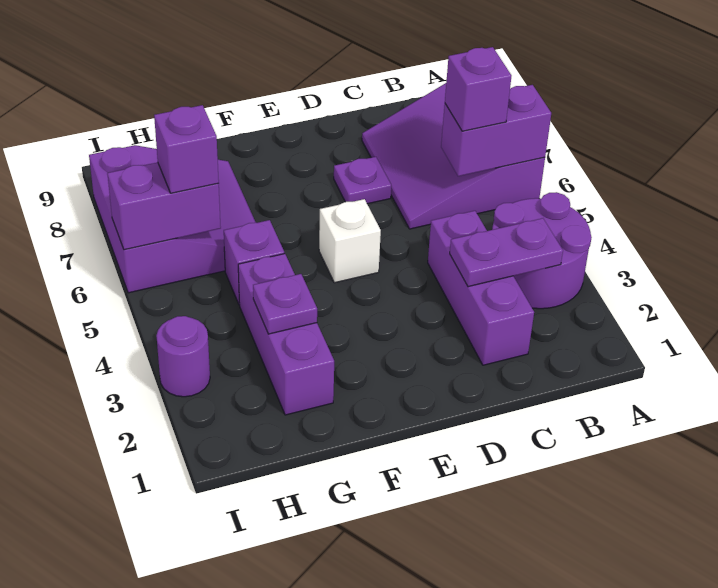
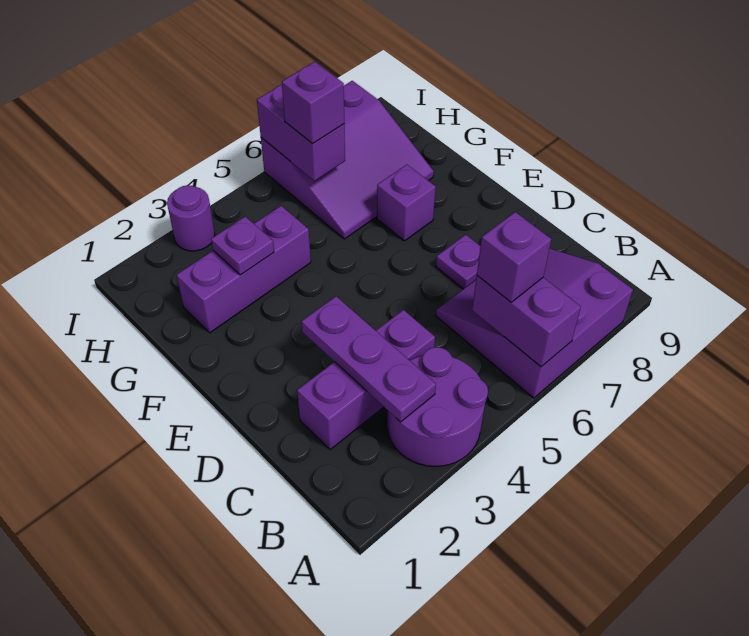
purple plate B3:C3 level 2 -> purple plate B3:D3 level 2
white brick E5 level 1 -> none
purple brick G5 level 1 -> purple brick F7 level 1

